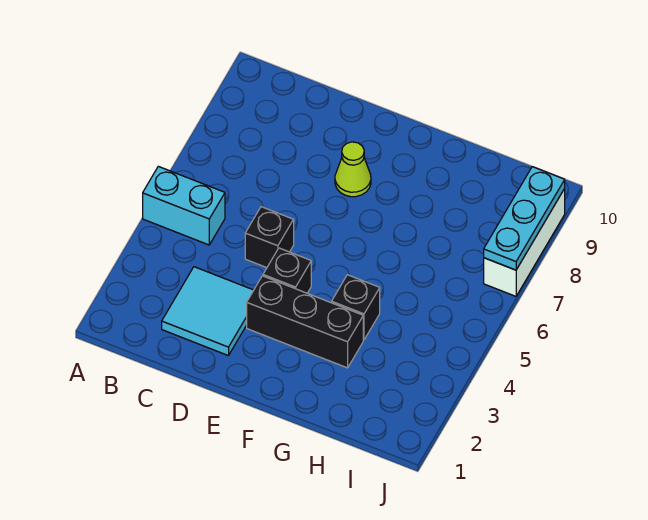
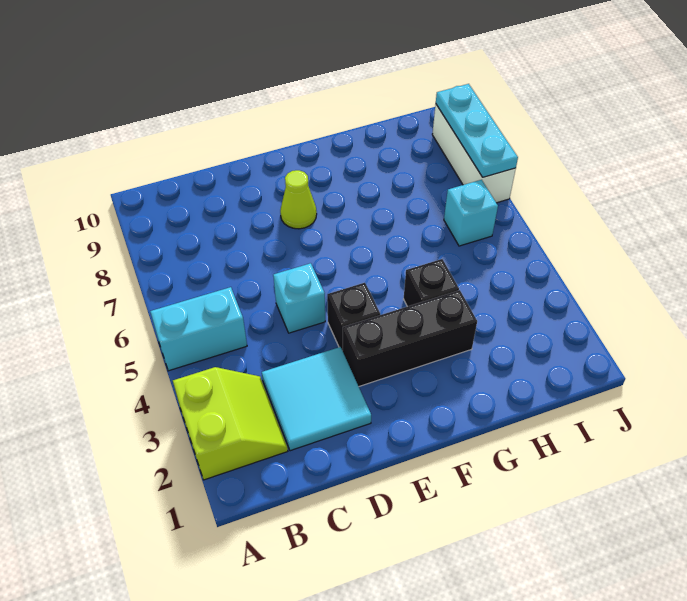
none -> lime slope A2:B3 level 1 top A
black brick D5 level 1 -> cyan brick D5 level 1
none -> cyan brick I6 level 1

